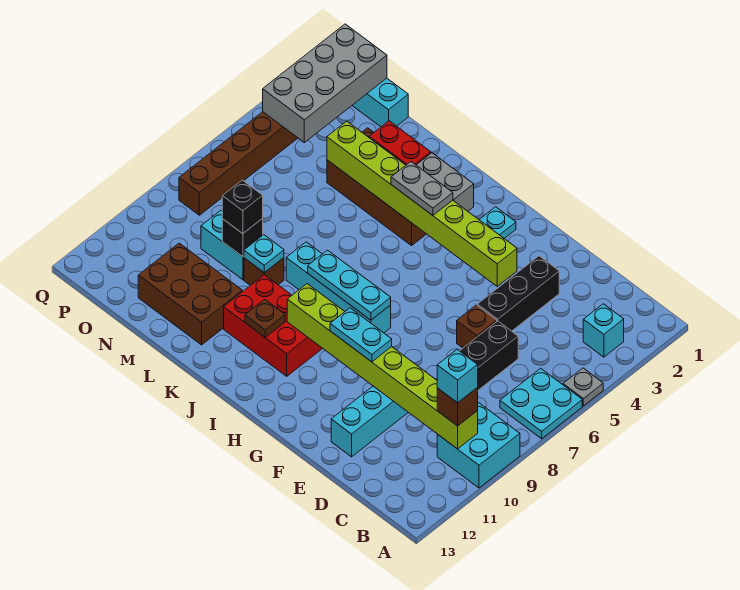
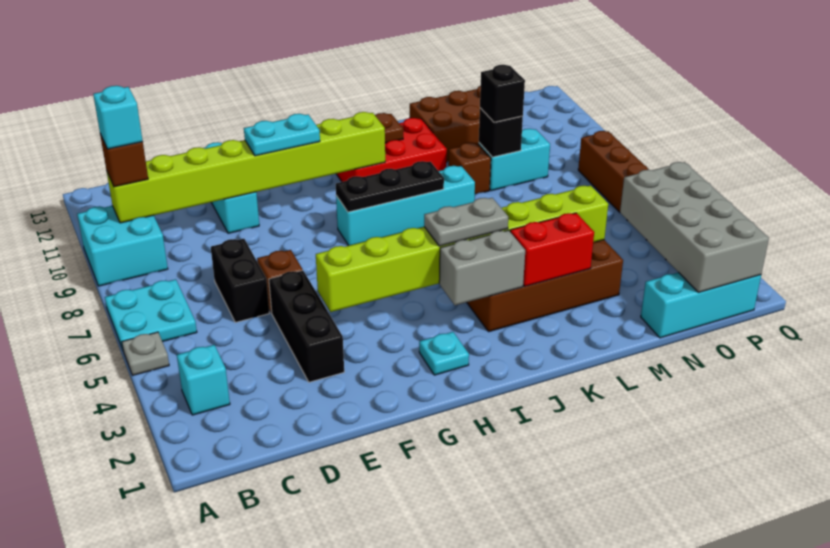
cyan plate H8:J8 level 2 -> black plate H8:J8 level 2
cyan plate L9 level 2 -> none

